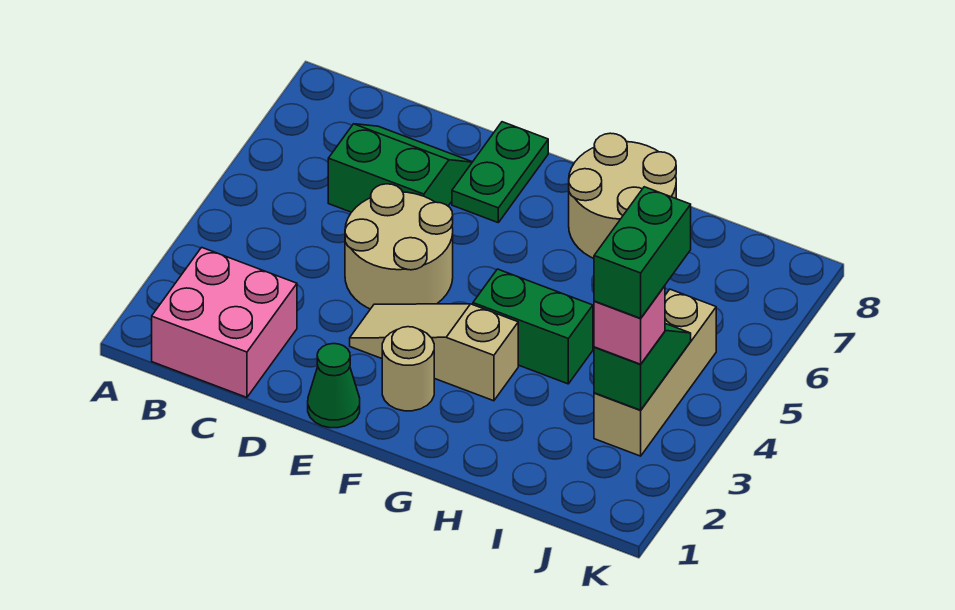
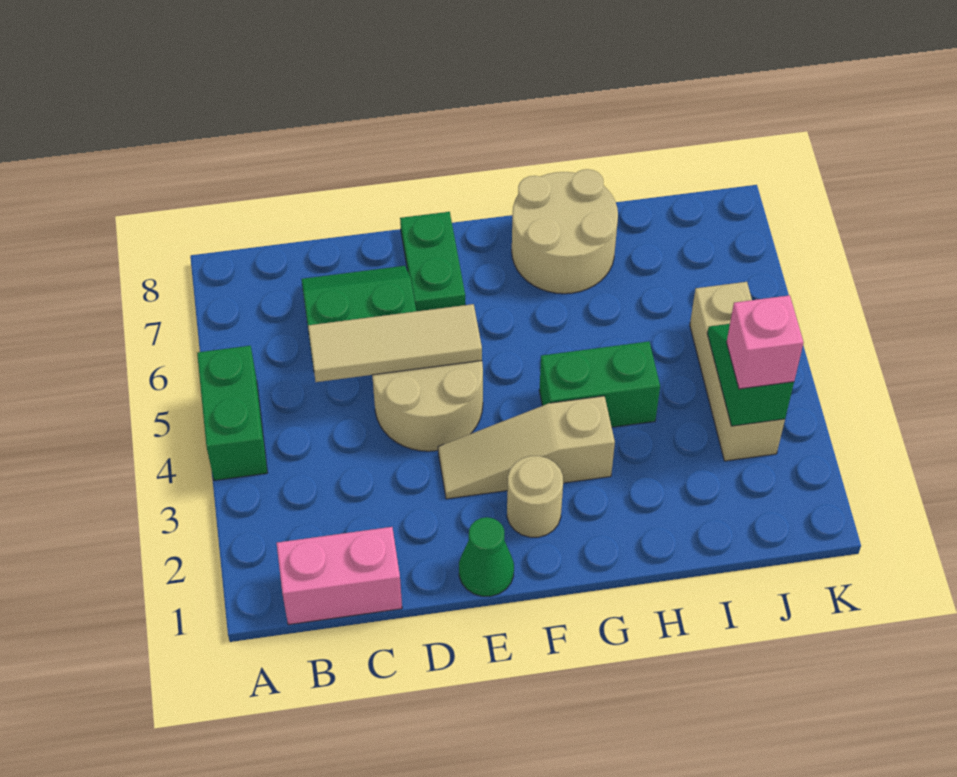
pink brick B1:C2 level 1 -> pink brick B1:C1 level 1
none -> tan tile C5:E5 level 2
green brick J3:J4 level 4 -> green brick A4:A5 level 1

